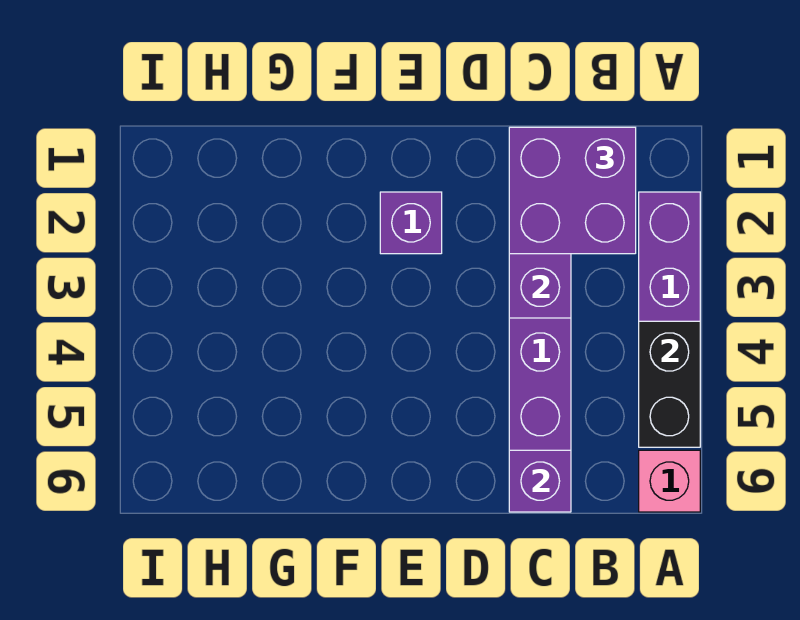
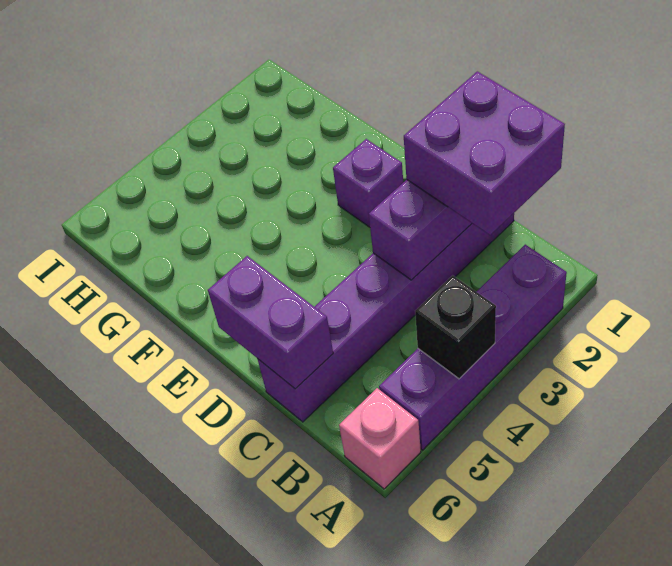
black brick A4:A5 level 2 -> black brick A4 level 2
purple brick C6 level 2 -> purple brick C6:D6 level 2

